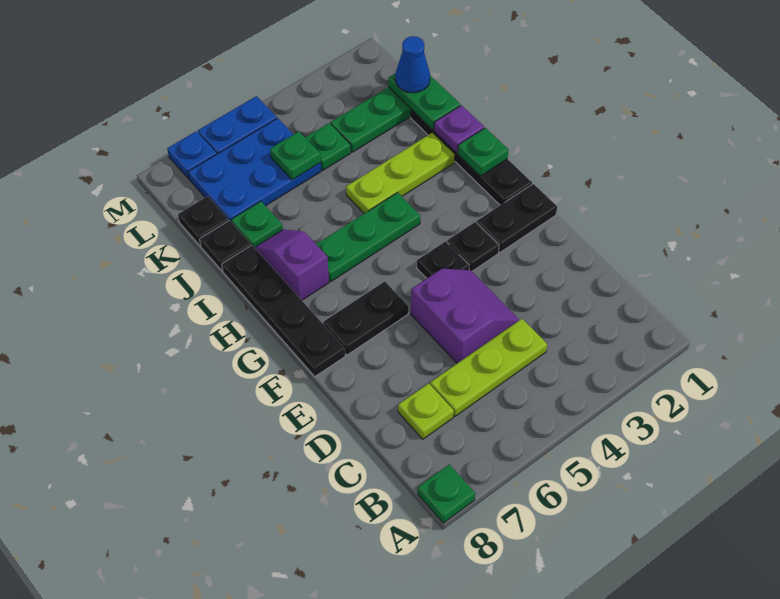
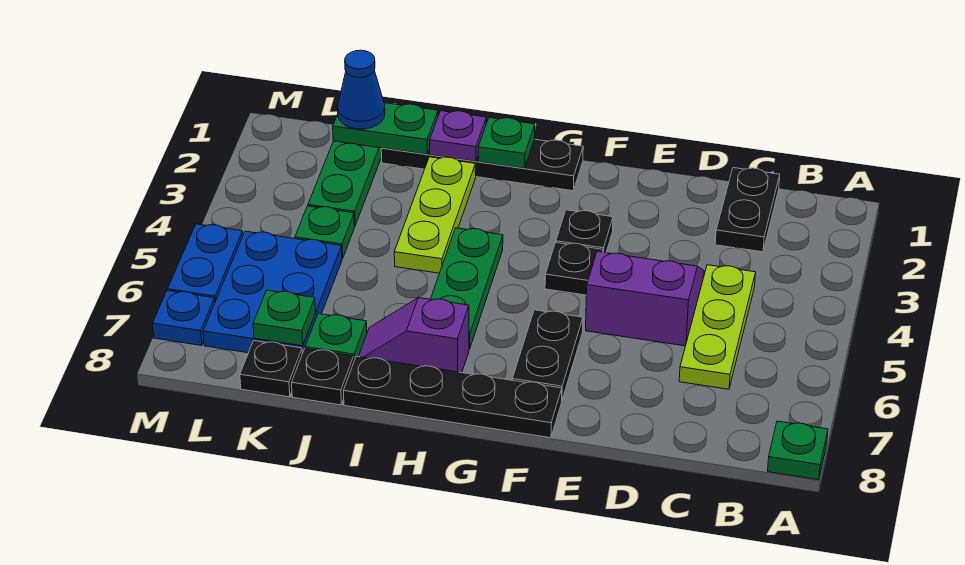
lime plate C7 level 1 -> none
black plate F1:F2 level 1 -> black plate C1:C2 level 1
green plate K5 level 2 -> green plate K7 level 2

